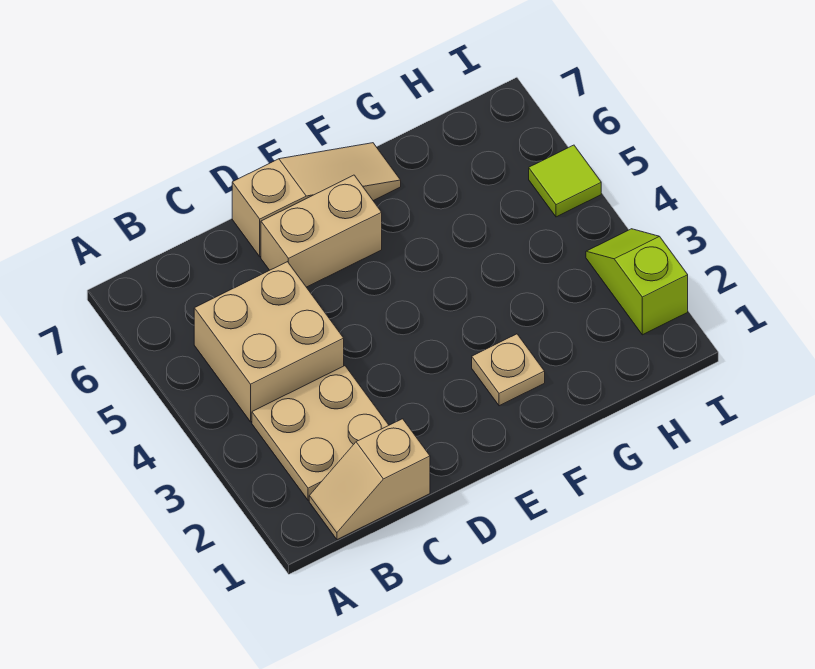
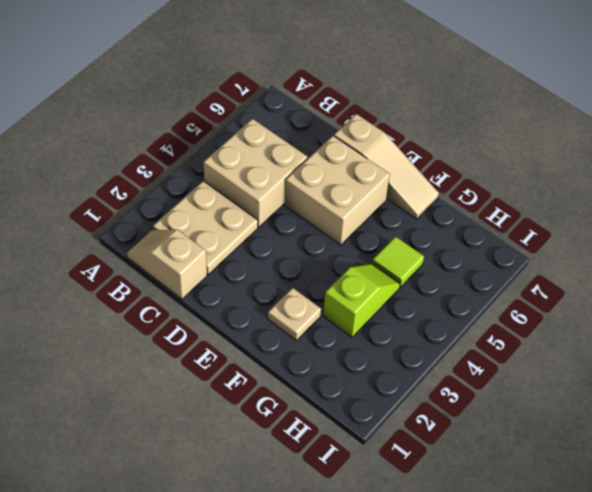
tan brick D6:E6 level 1 -> tan brick D5:E6 level 1
lime slope I2:I3 level 1 top 2 -> lime slope G3:G4 level 1 top 3
lime tile I5 level 1 -> lime tile G5 level 1

